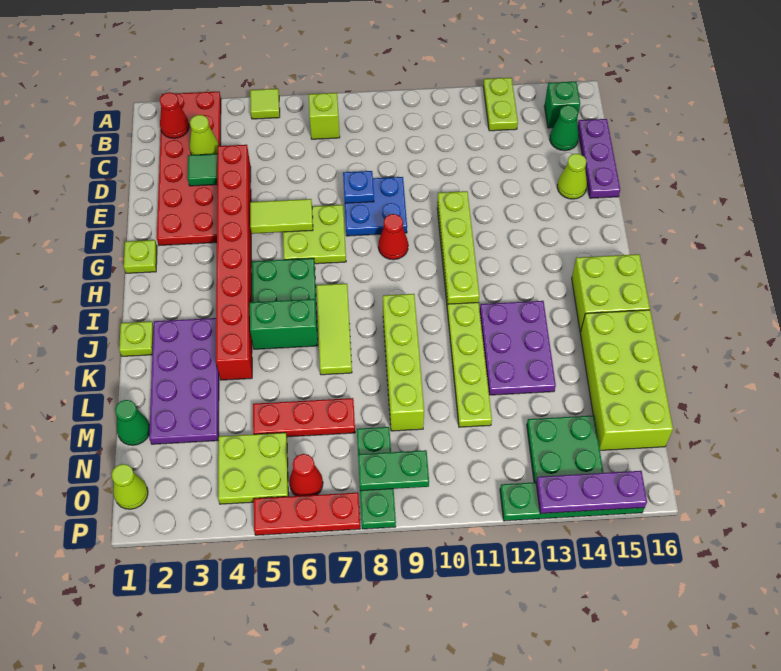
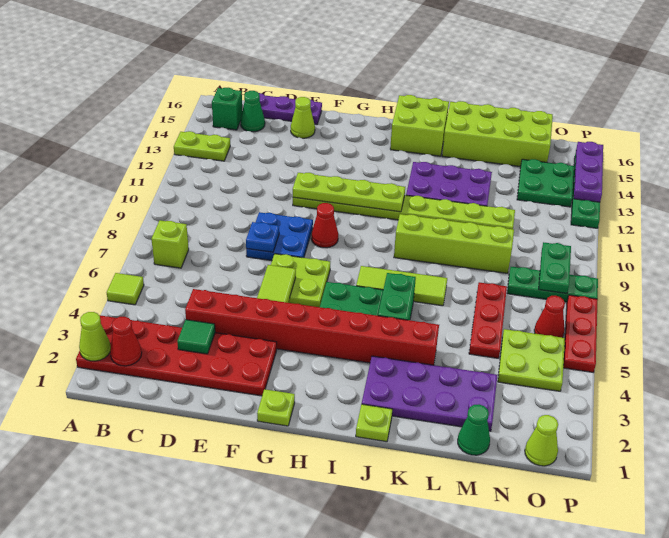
lime cone C3 level 2 -> lime cone A2 level 2

